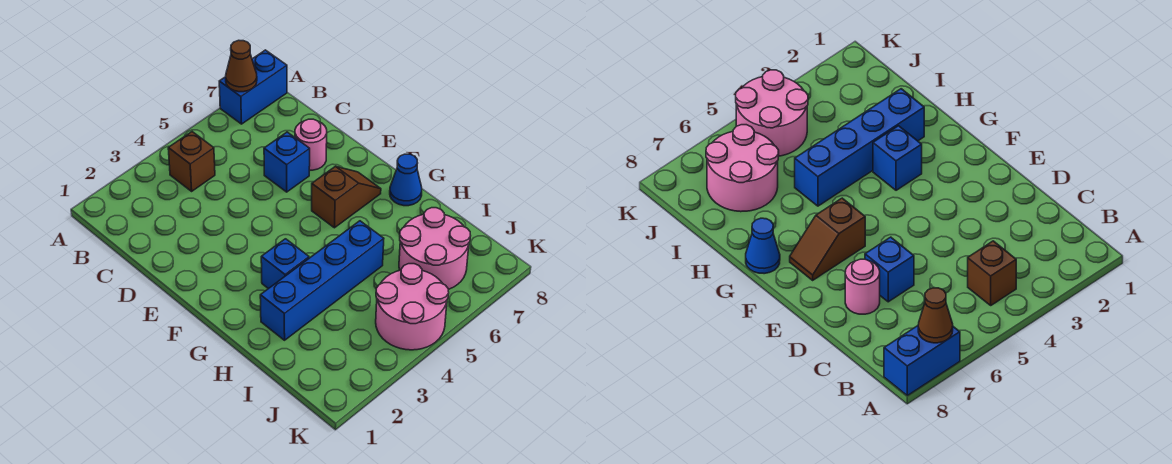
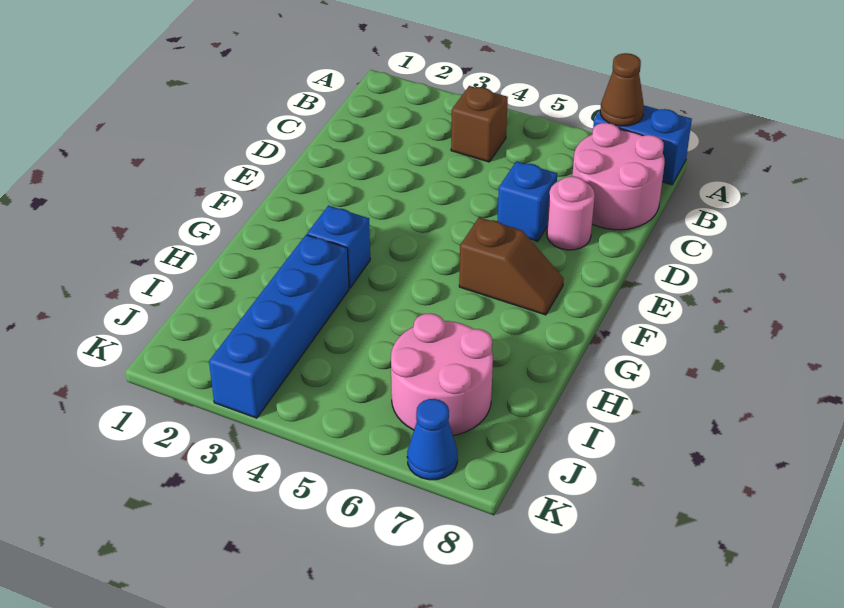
blue cone G8 level 1 -> blue cone K7 level 1
blue brick H2:H5 level 1 -> blue brick H3:K3 level 1
pink round brick J4:K5 level 1 -> pink round brick B7:C8 level 1

